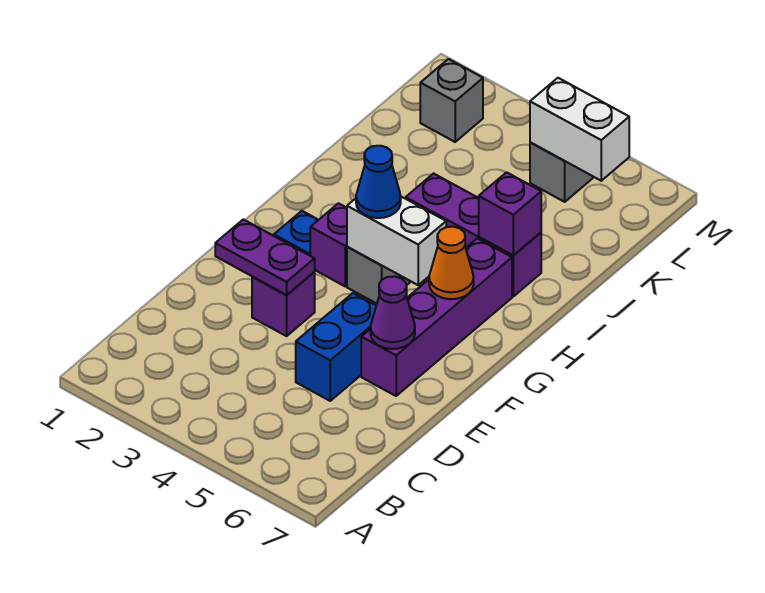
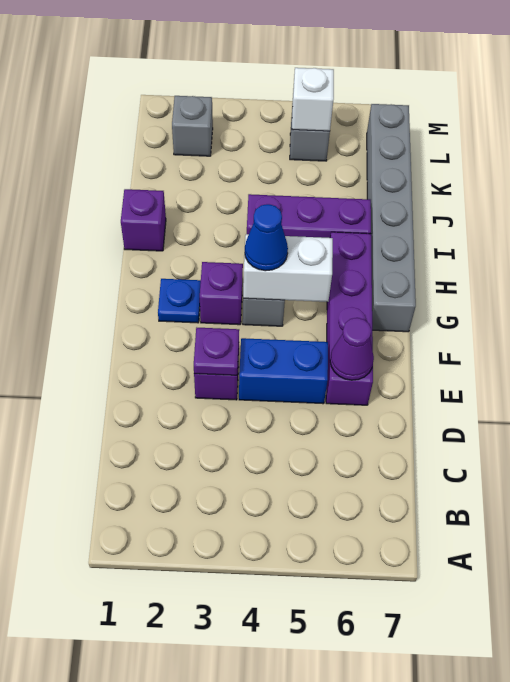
blue brick D5:E5 level 1 -> blue brick E4:E5 level 1
purple plate E2:E3 level 2 -> purple plate E3 level 2
orange cone G6 level 2 -> none
none -> grey brick G7:L7 level 1
purple brick I6 level 2 -> purple brick I1 level 1
white brick L5:L6 level 2 -> white brick L5 level 2

